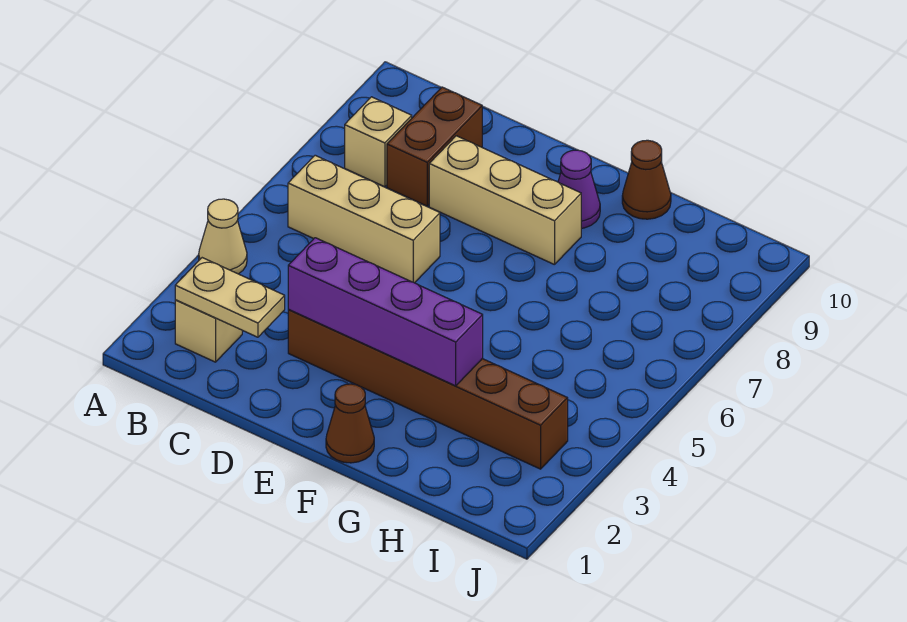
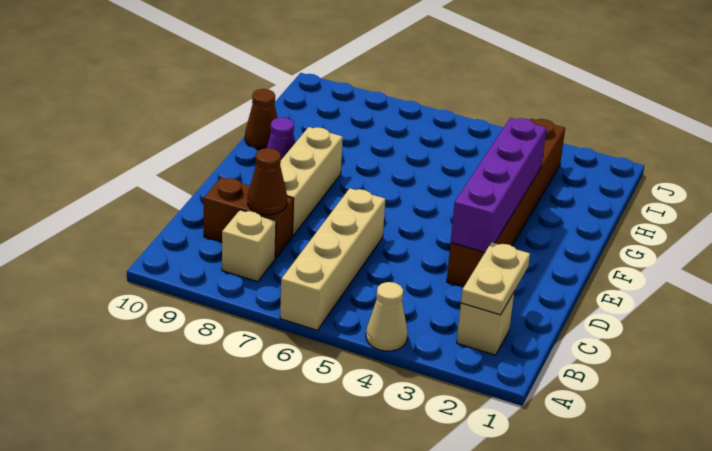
tan brick B6:D6 level 1 -> tan brick A6:D6 level 1
brown cone F1 level 1 -> brown cone C8 level 2

